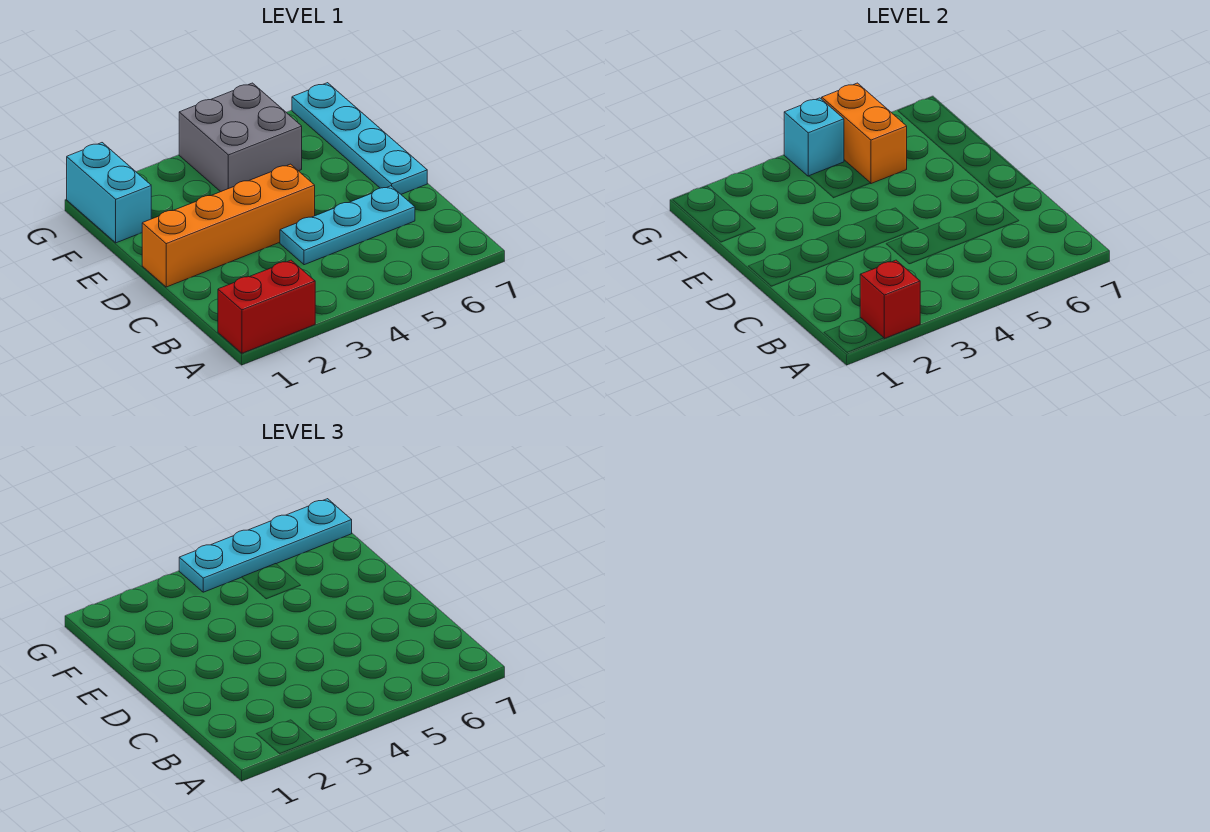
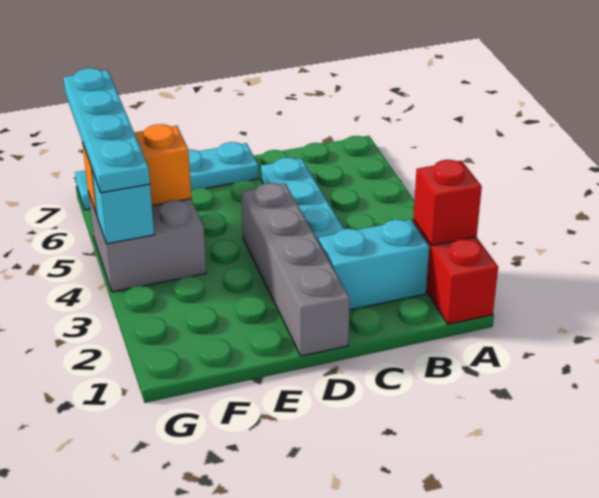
orange brick D1:D4 level 1 -> grey brick D1:D4 level 1
cyan brick F1:G1 level 1 -> cyan brick B2:C2 level 1

